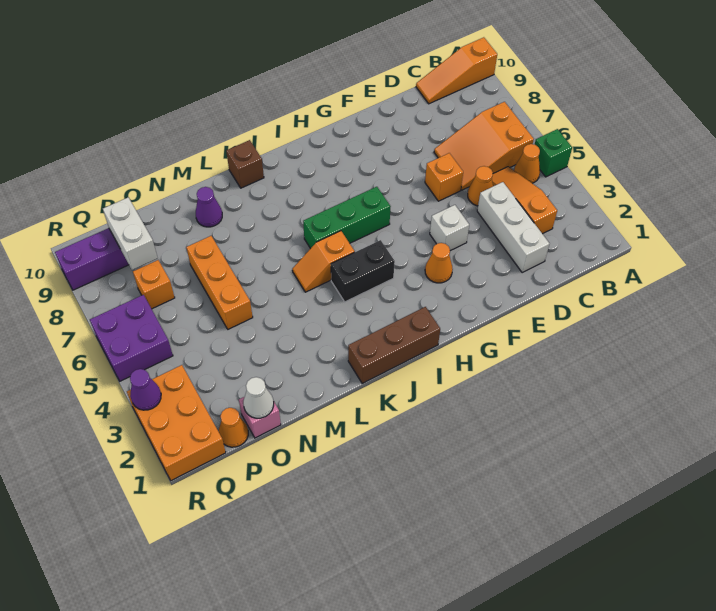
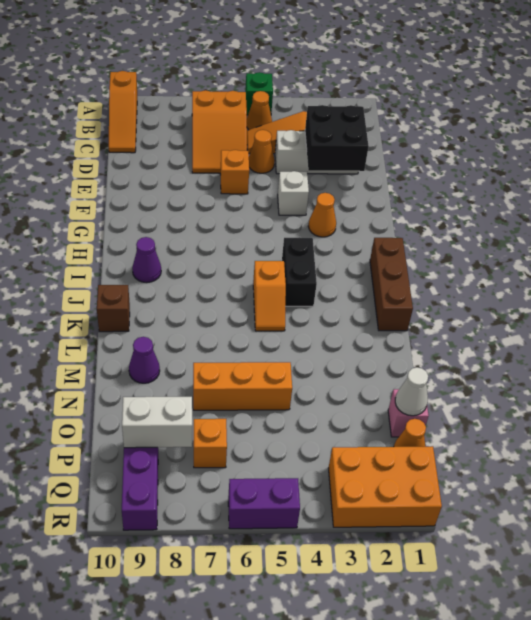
none -> black brick D2:E3 level 2
green brick H6:J6 level 1 -> none
purple brick Q5:R6 level 1 -> purple brick R5:R6 level 1
purple cone R3 level 2 -> purple cone I9 level 1

